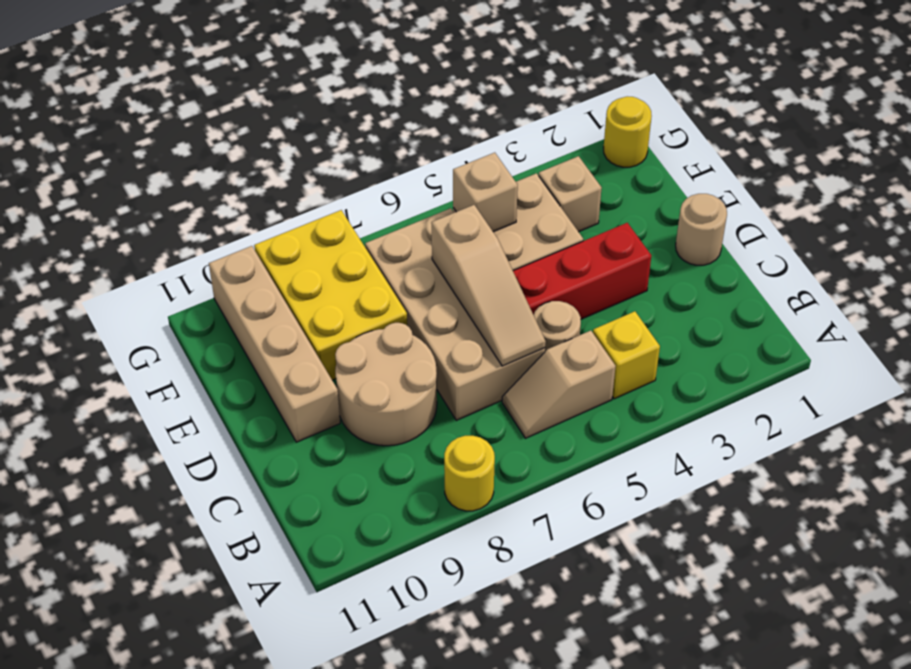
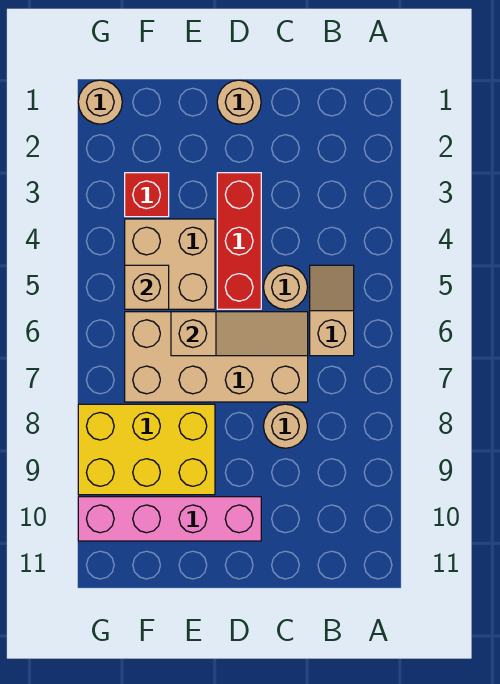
yellow round brick A8 level 1 -> none
yellow brick B4 level 1 -> none
tan slope B5:B6 level 1 top 5 -> tan slope B5:B6 level 1 top 6
tan round brick C8:D9 level 1 -> tan round brick C8 level 1
tan brick D10:G10 level 1 -> pink brick D10:G10 level 1
tan brick F3 level 1 -> red brick F3 level 1
yellow round brick G1 level 1 -> tan round brick G1 level 1

